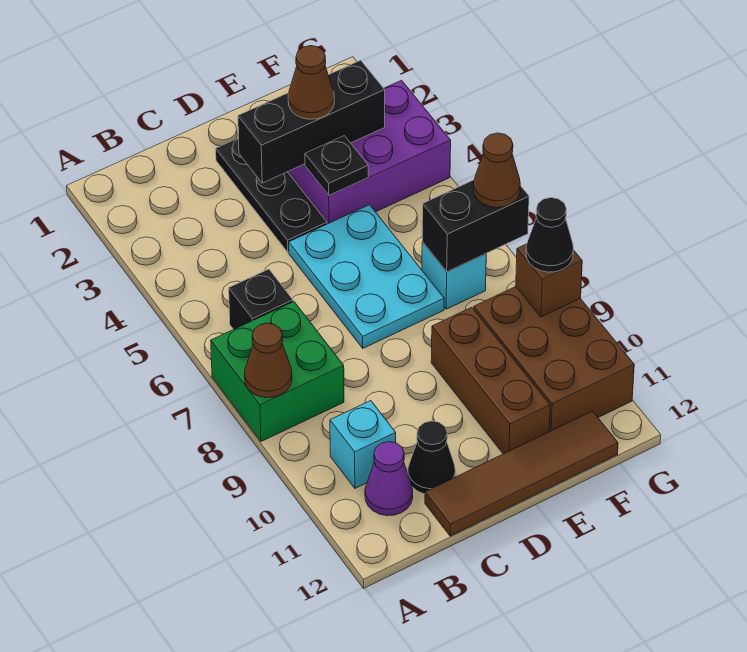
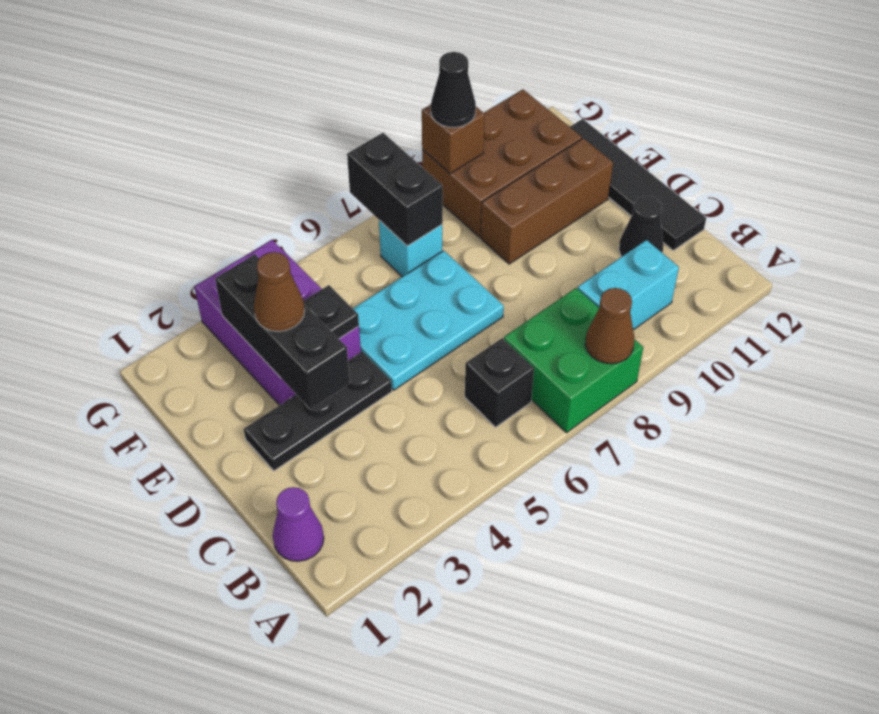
cyan brick B10 level 1 -> cyan brick B9:B10 level 1
purple cone B11 level 1 -> purple cone B1 level 1
brown tile C12:F12 level 1 -> black tile C12:F12 level 1
brown cone G7 level 3 -> none

